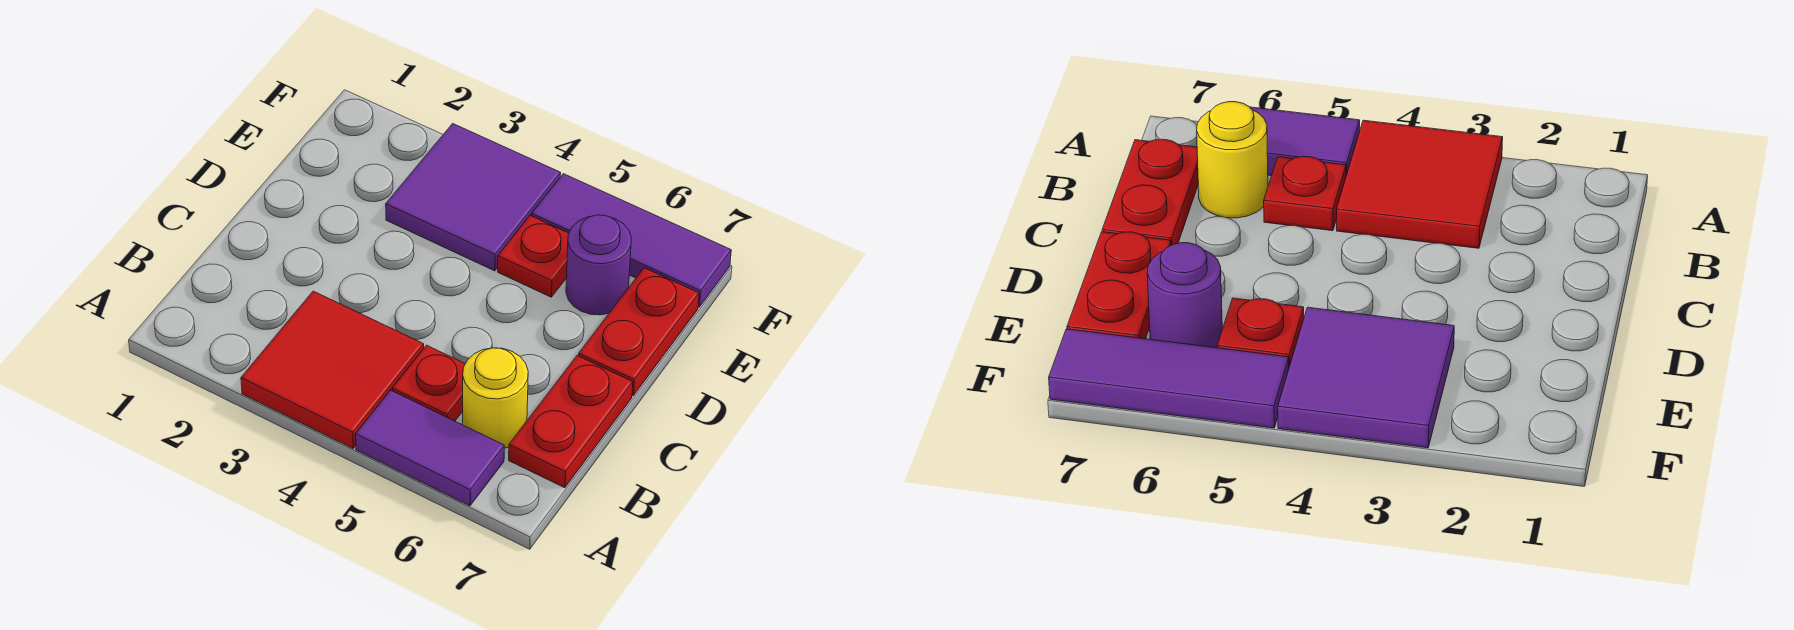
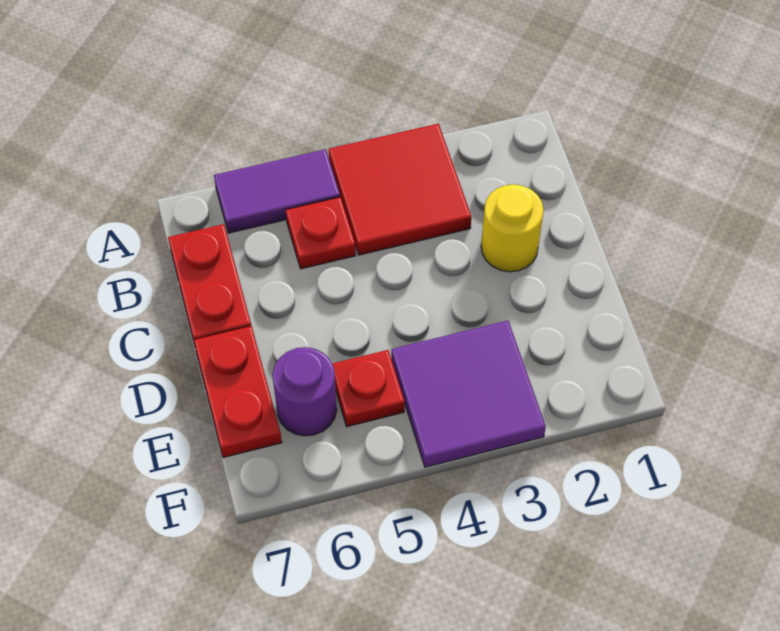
yellow round brick B6 level 1 -> yellow round brick C2 level 1
purple tile F5:F7 level 1 -> none

